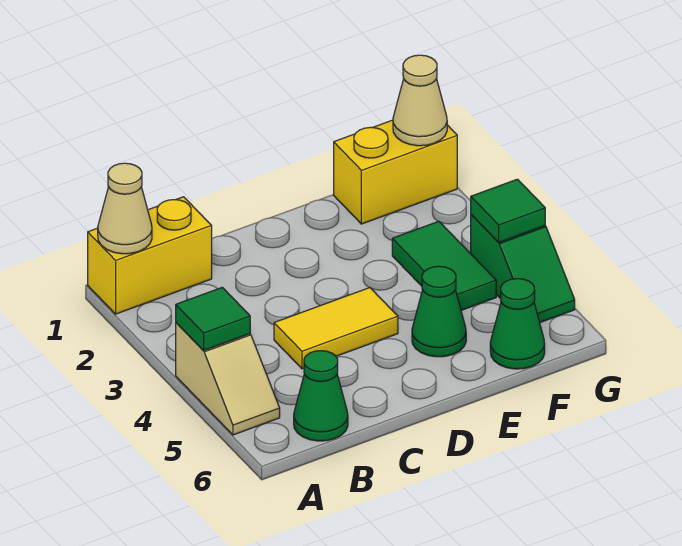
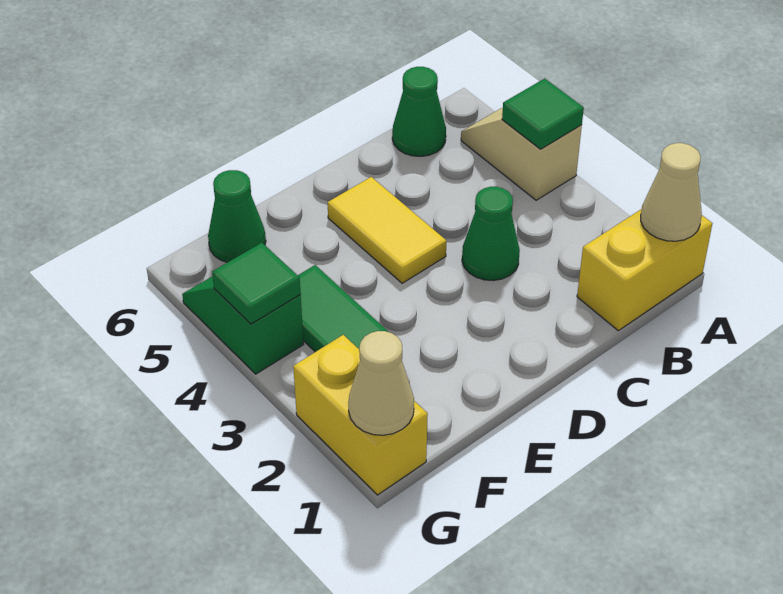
yellow tile C4:D4 level 1 -> yellow tile D4:D5 level 1
green cone E5 level 1 -> green cone C3 level 1
yellow brick F1:G1 level 1 -> yellow brick G1:G2 level 1

